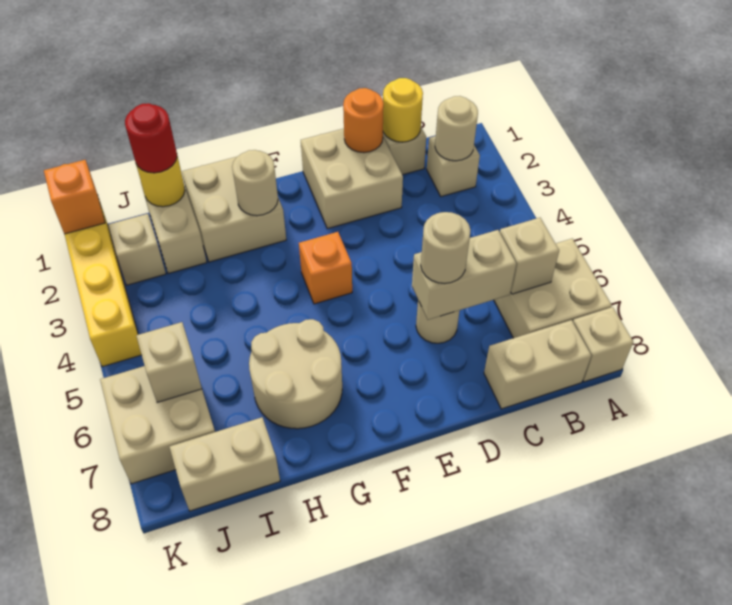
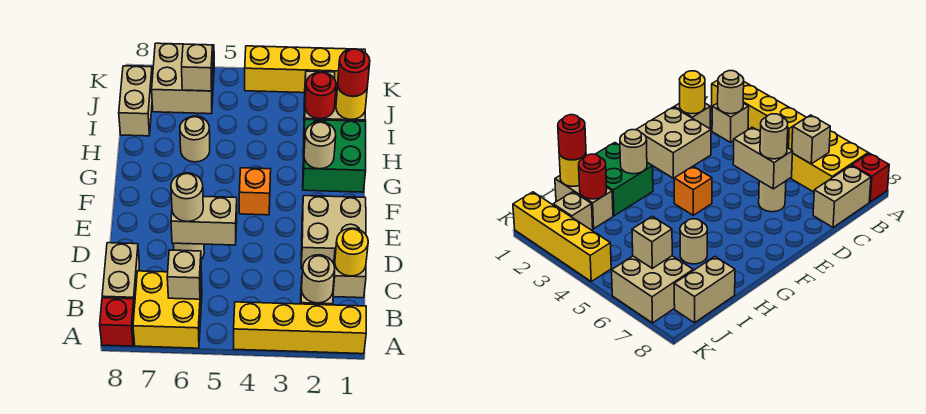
none -> yellow brick A1:A4 level 1
tan brick A6:B7 level 1 -> yellow brick A6:B7 level 1
tan brick A8 level 1 -> red brick A8 level 1
tan brick C6:D6 level 2 -> tan brick D5:D6 level 2
orange round brick D1 level 2 -> none
tan brick G1:H2 level 1 -> green brick G1:H2 level 1
tan round brick G6:H7 level 1 -> tan round brick H6 level 1
none -> red round brick I2 level 2
orange brick K1 level 2 -> none

